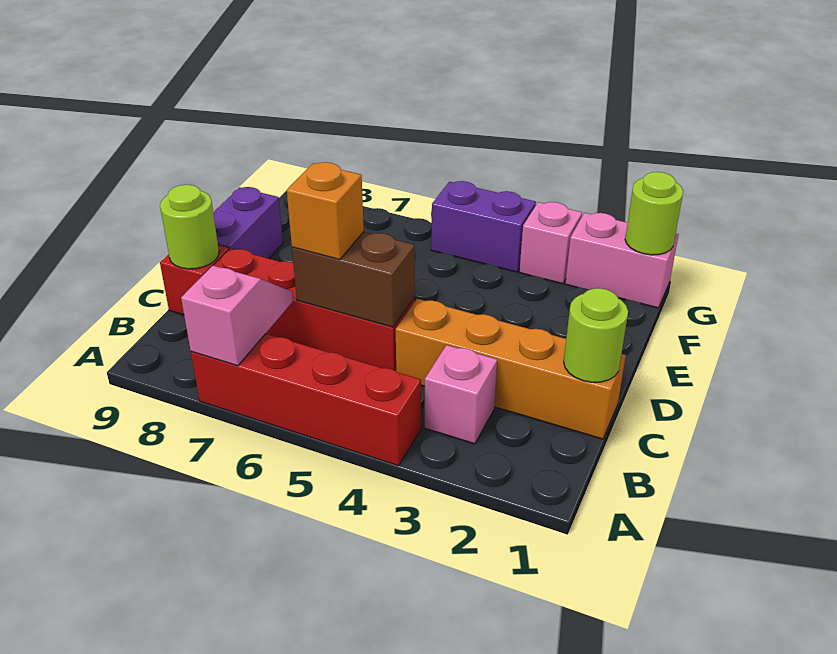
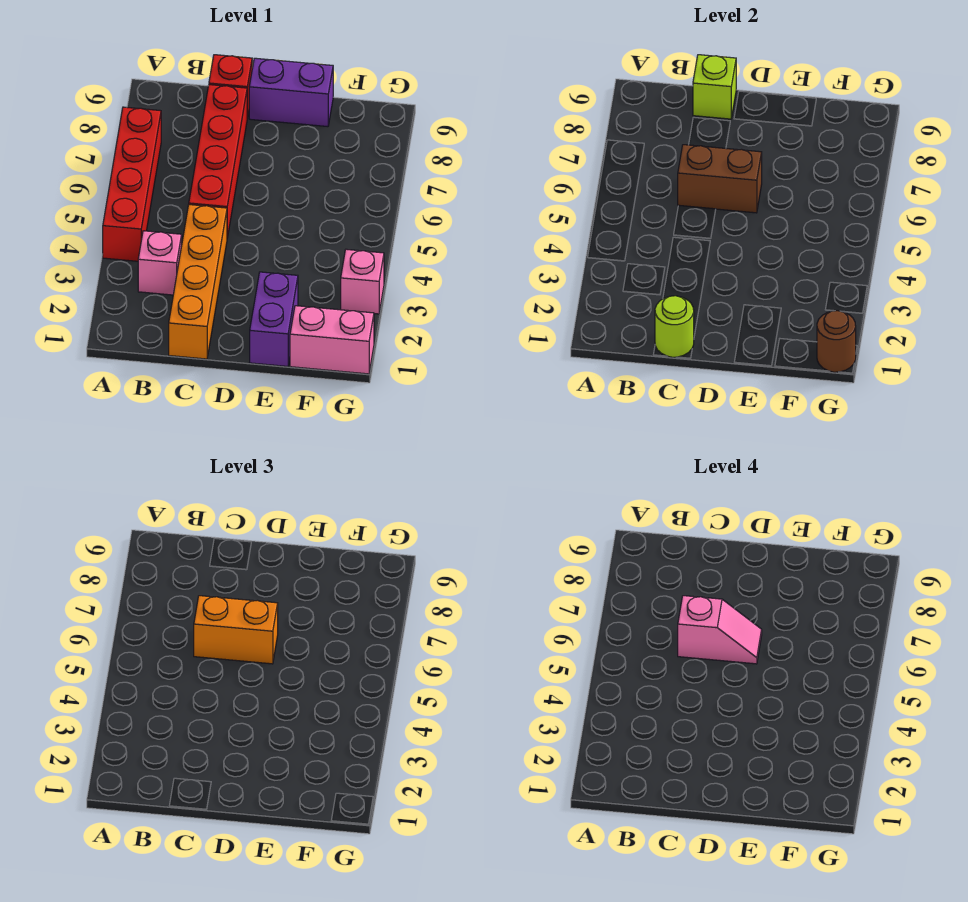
pink slope A7:B7 level 2 top A -> pink slope C6:D6 level 4 top C
brown brick C5:C6 level 2 -> brown brick C6:D6 level 2
orange brick C6 level 3 -> orange brick C6:D6 level 3
lime round brick C9 level 2 -> lime brick C9 level 2
pink brick G1:G2 level 1 -> pink brick F1:G1 level 1
lime round brick G1 level 2 -> brown round brick G1 level 2
purple brick G4:G5 level 1 -> purple brick E1:E2 level 1

